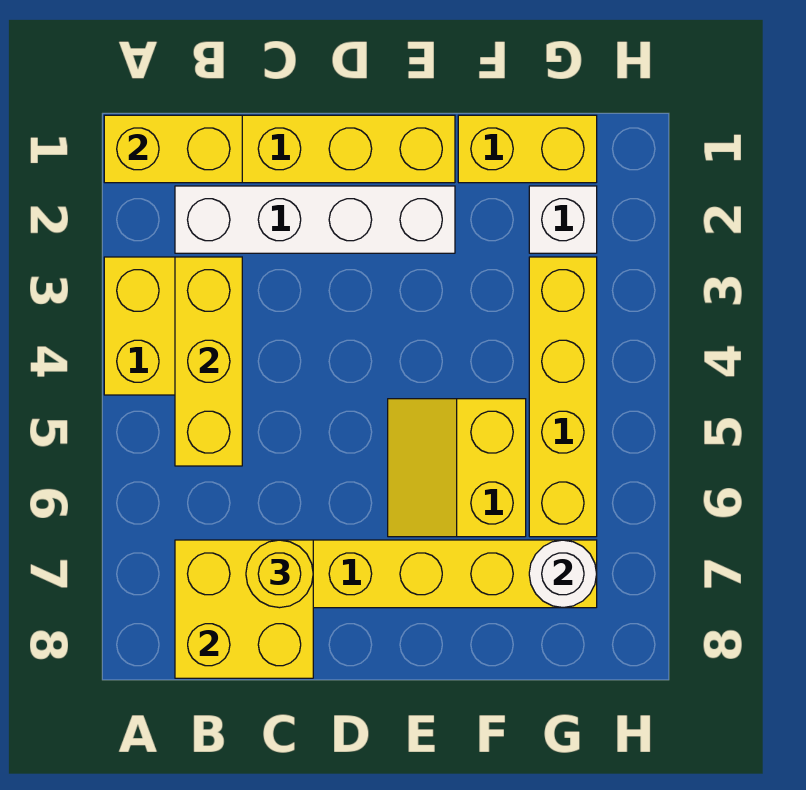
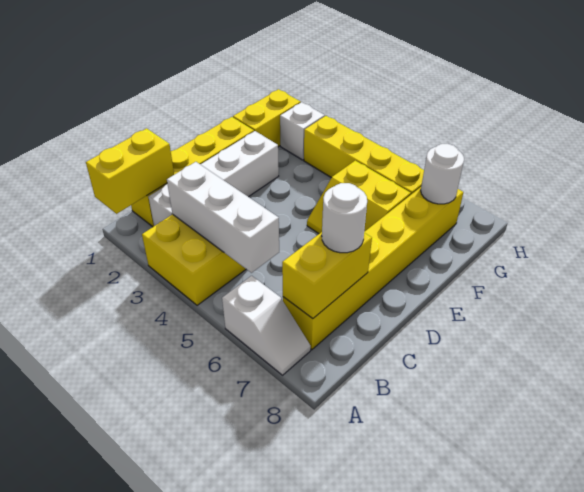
none -> white slope A6:A7 level 1 top 6
yellow brick B3:B5 level 2 -> white brick B3:B5 level 2
yellow brick B7:C8 level 2 -> yellow brick B7:C7 level 2
yellow round brick C7 level 3 -> white round brick C7 level 3

